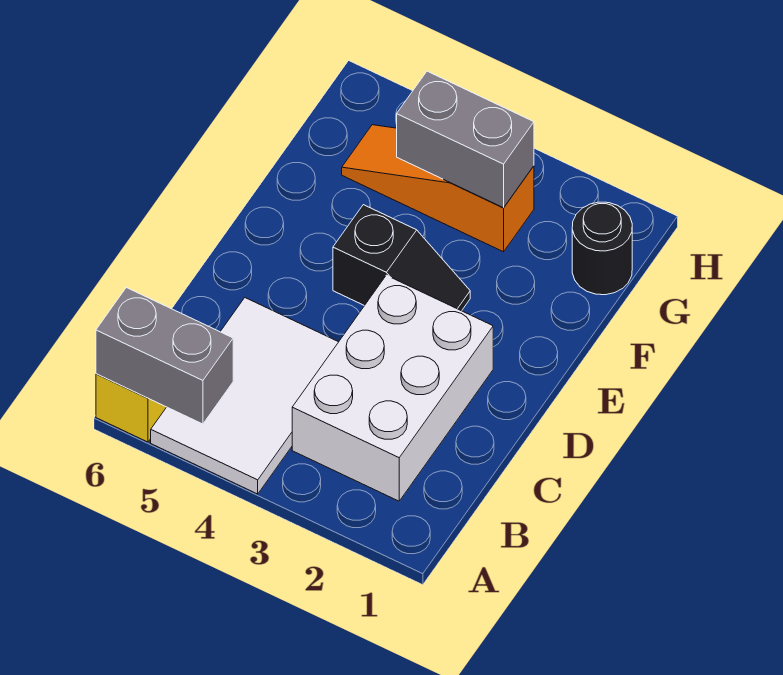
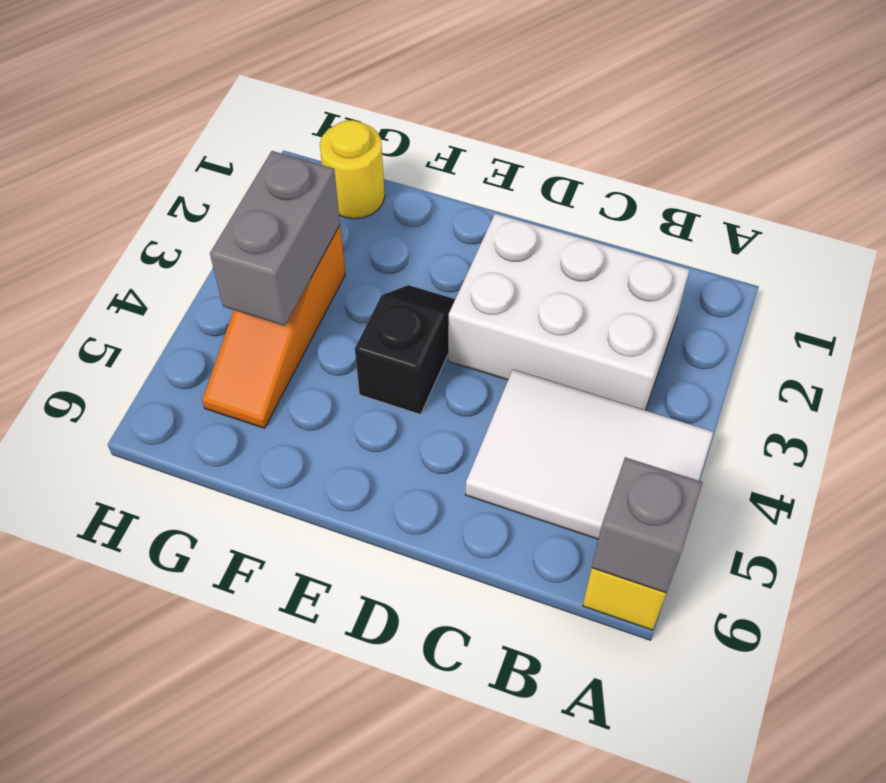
grey brick A5:A6 level 2 -> grey brick A6 level 2
black round brick G1 level 1 -> yellow round brick G1 level 1

